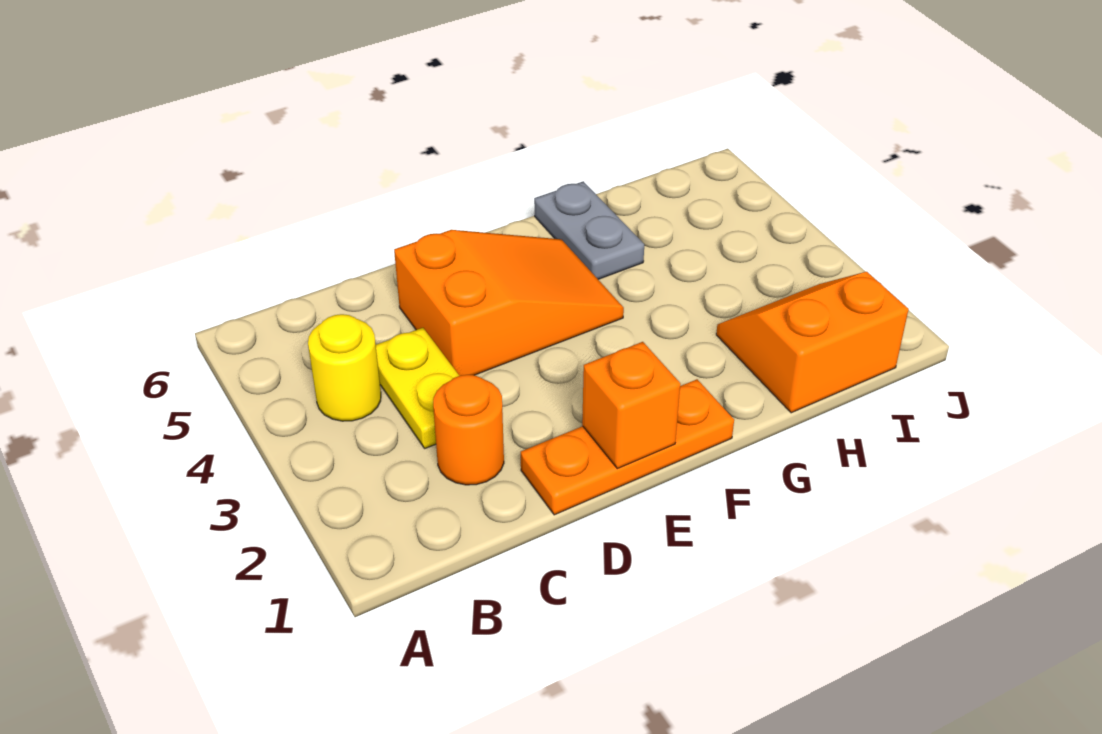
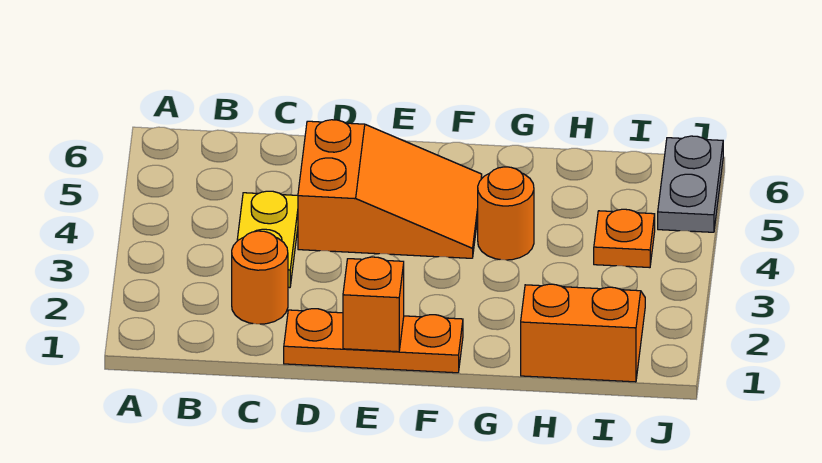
yellow round brick B4 level 1 -> none
none -> orange round brick G4 level 1
grey plate G5:G6 level 1 -> grey plate J5:J6 level 1
none -> orange plate I4 level 1

